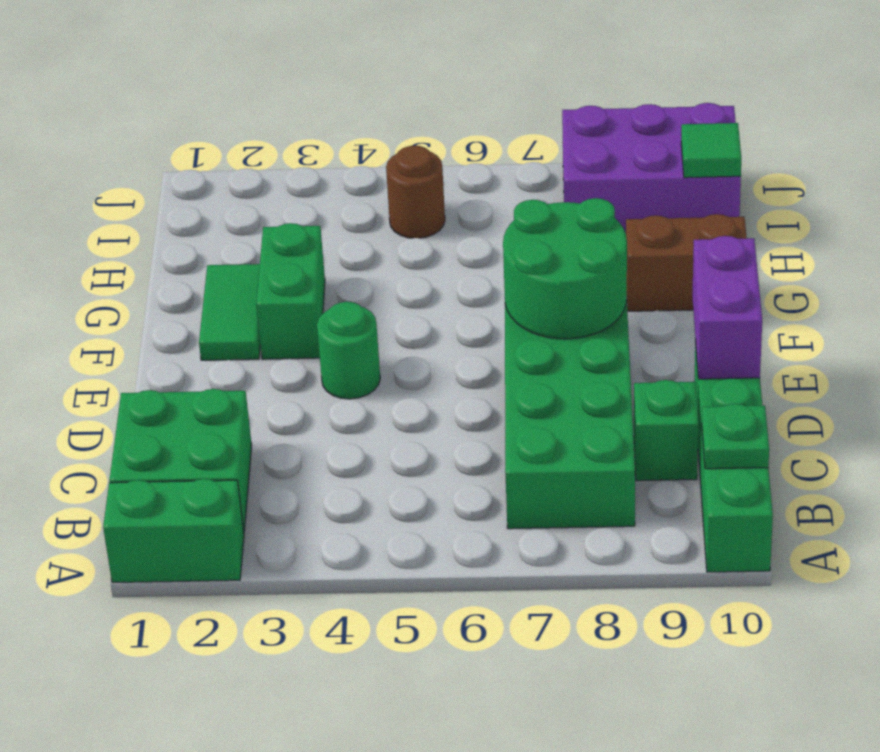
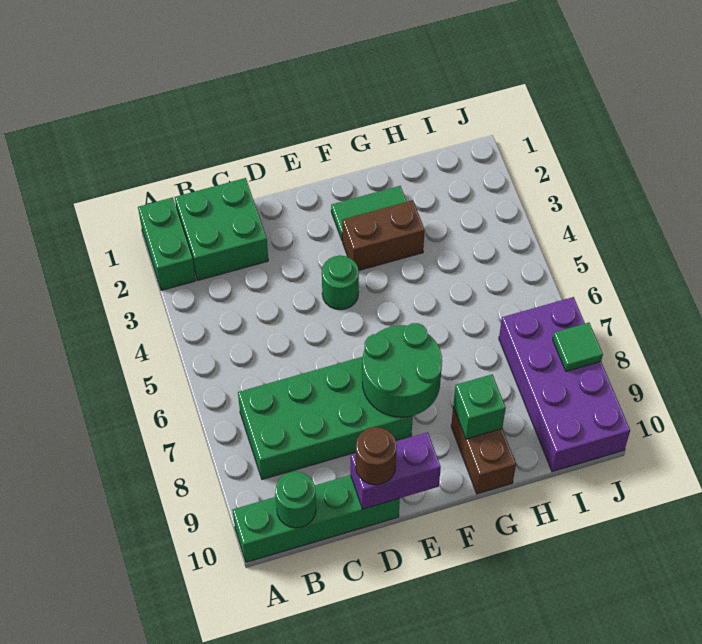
green plate B10 level 2 -> green round brick B10 level 2
green brick C9 level 1 -> green brick G9 level 2
green brick F3:G3 level 1 -> brown brick F3:G3 level 1
brown round brick I5 level 1 -> brown round brick D10 level 3
purple brick I8:J10 level 1 -> purple brick I7:J10 level 1
green tile I10 level 2 -> green tile J8 level 2

